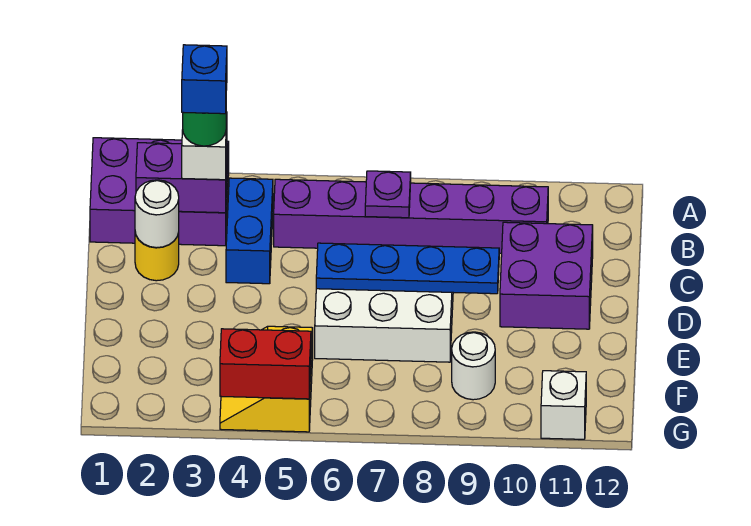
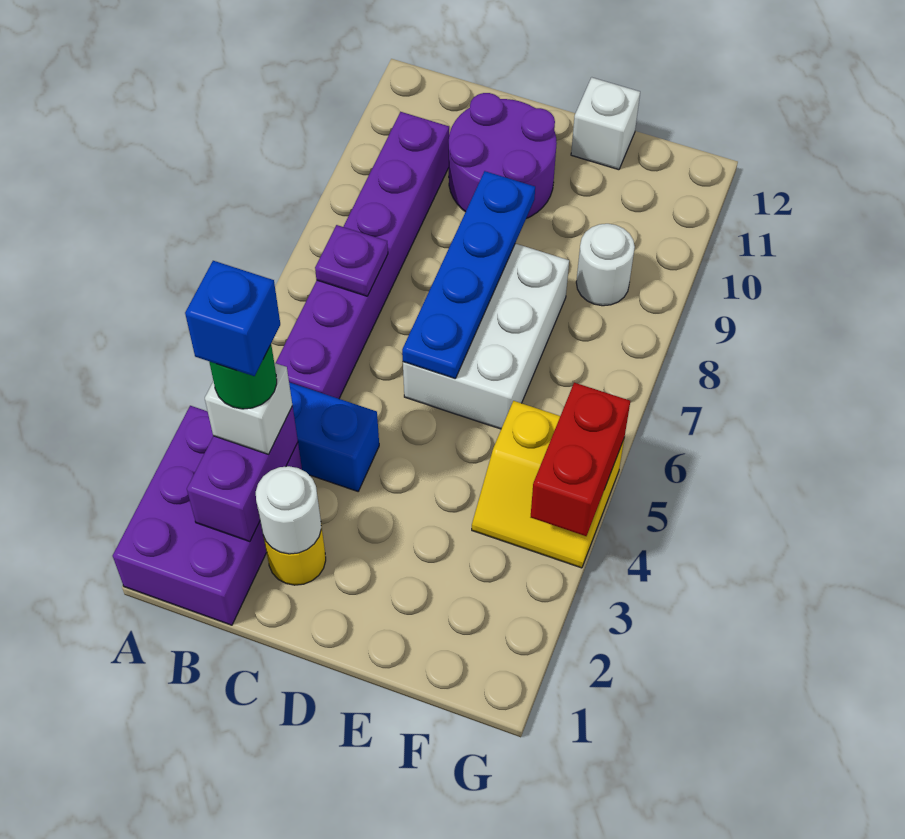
purple brick C10:D11 level 1 -> purple round brick C10:D11 level 1
white brick G11 level 1 -> white brick E12 level 1

